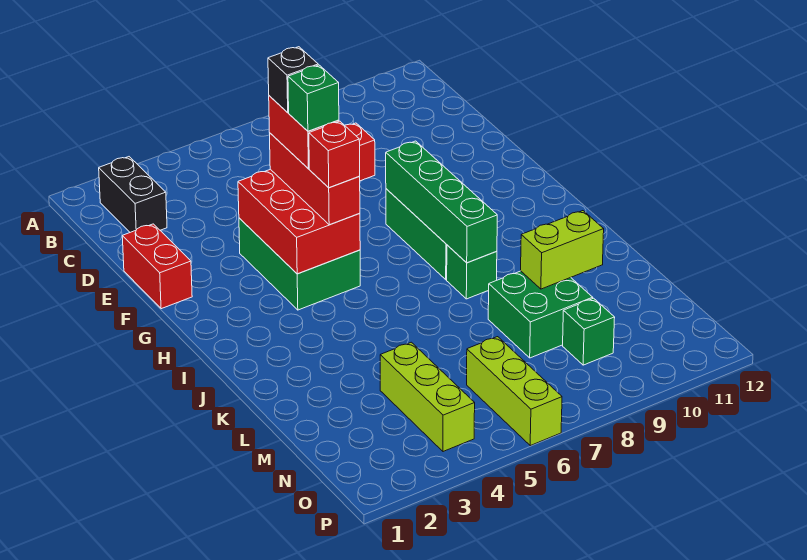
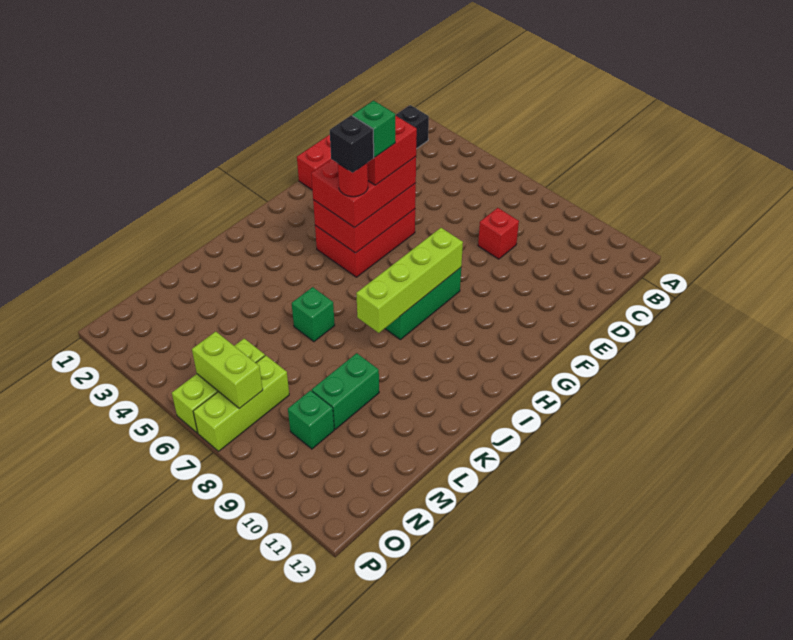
green brick F4:H5 level 1 -> red brick F4:H5 level 1
red brick F5:H5 level 3 -> red brick F4:H5 level 3
black brick F5 level 5 -> black brick H5 level 5
green brick G8:J8 level 2 -> lime brick G8:J8 level 2
red brick H5 level 4 -> red round brick H5 level 4
green brick J8 level 1 -> green brick K6 level 1
green brick L8:M9 level 1 -> green brick L9:M9 level 1
lime brick L9:L10 level 2 -> lime brick O6:O7 level 2
lime brick M4:O4 level 1 -> lime brick N7:P7 level 1

